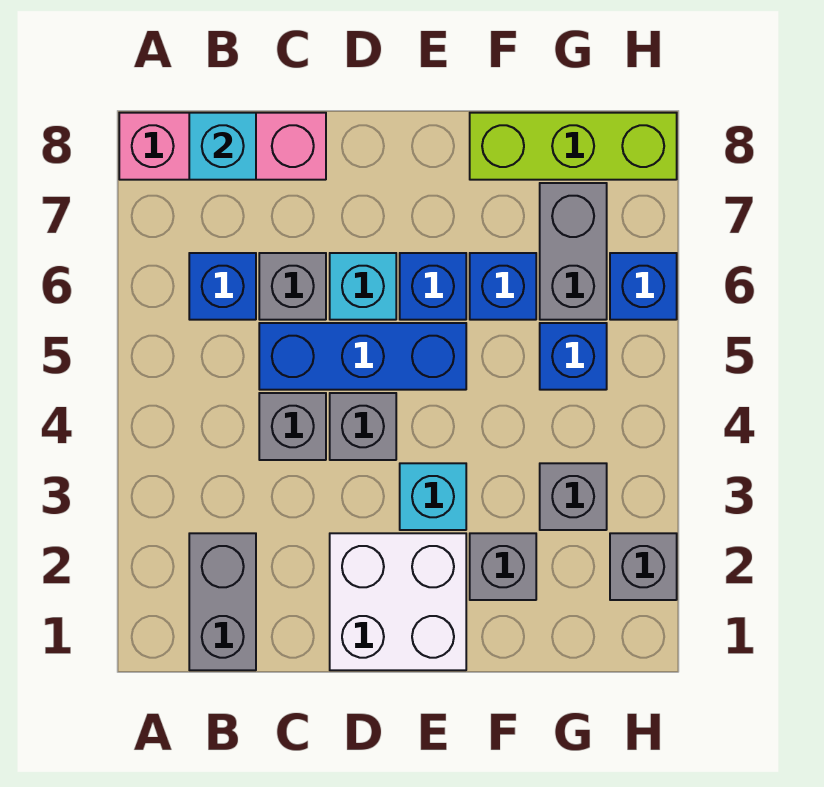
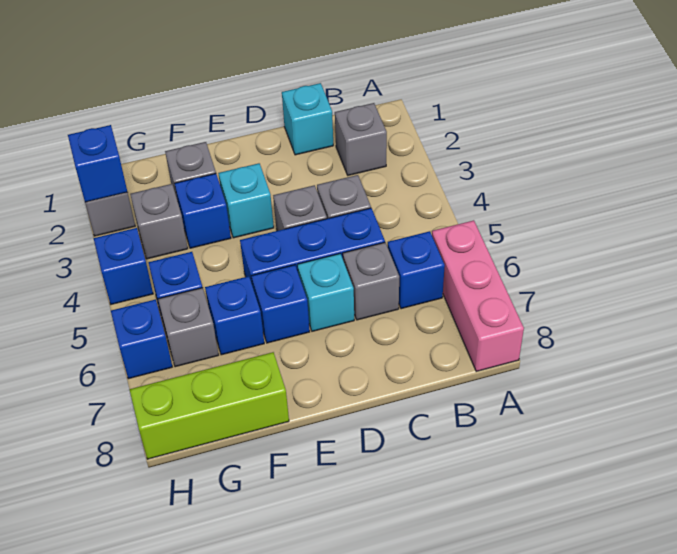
pink brick A8:C8 level 1 -> pink brick A6:A8 level 1
grey brick B1:B2 level 1 -> grey brick B2 level 1
cyan brick B8 level 2 -> cyan brick C1 level 1
white brick D1:E2 level 1 -> none
none -> blue brick F3 level 1
grey brick G6:G7 level 1 -> grey brick G6 level 1
none -> blue brick H2 level 2
none -> blue brick H4 level 1

